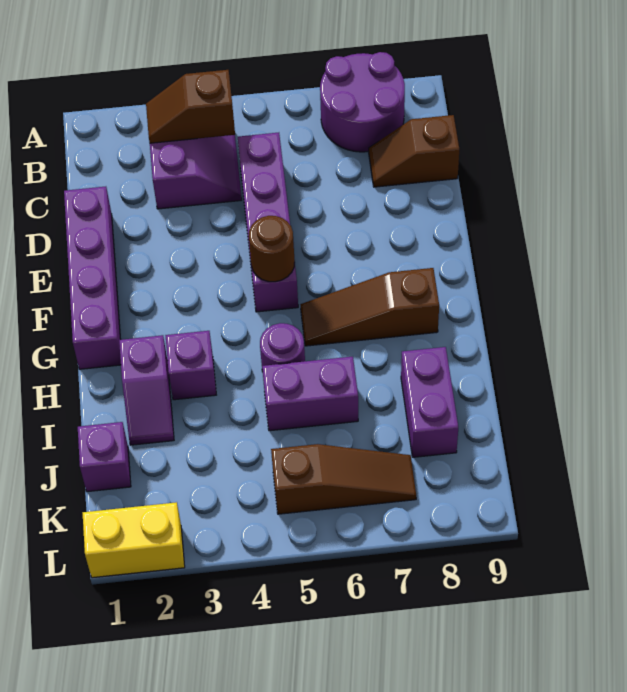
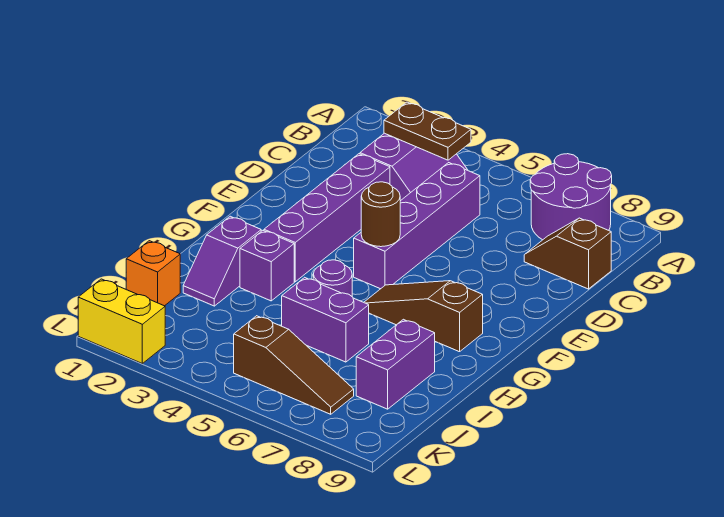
brown slope B3:B4 level 2 top 4 -> brown plate B3:B4 level 2
purple brick D1:G1 level 1 -> purple brick D3:G3 level 1
purple brick J1 level 1 -> orange brick J1 level 1

